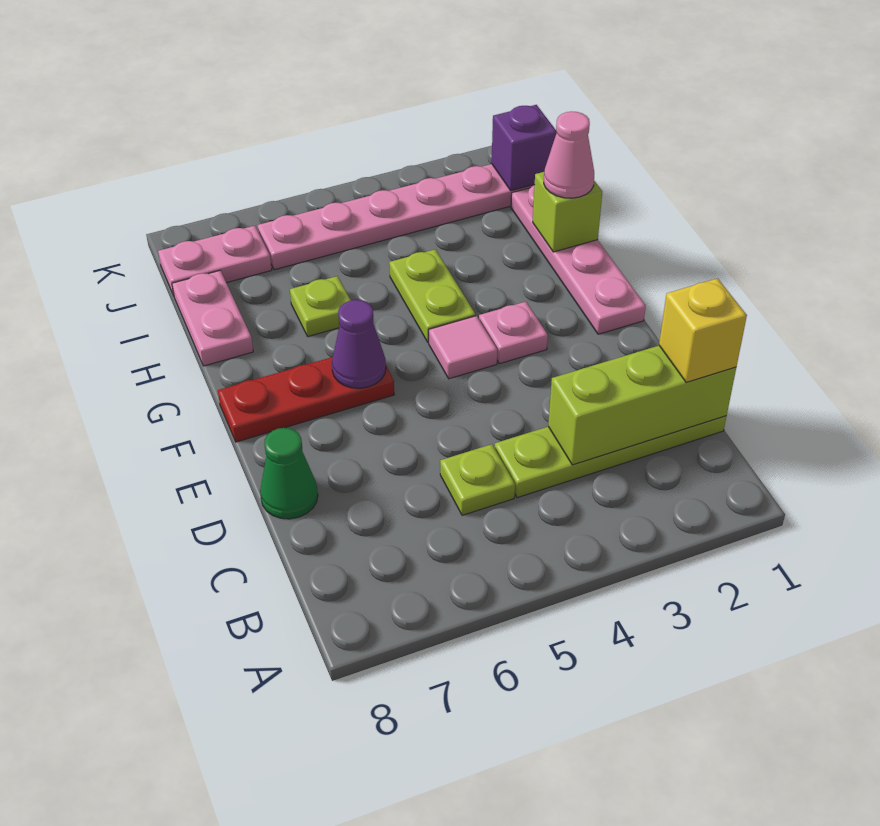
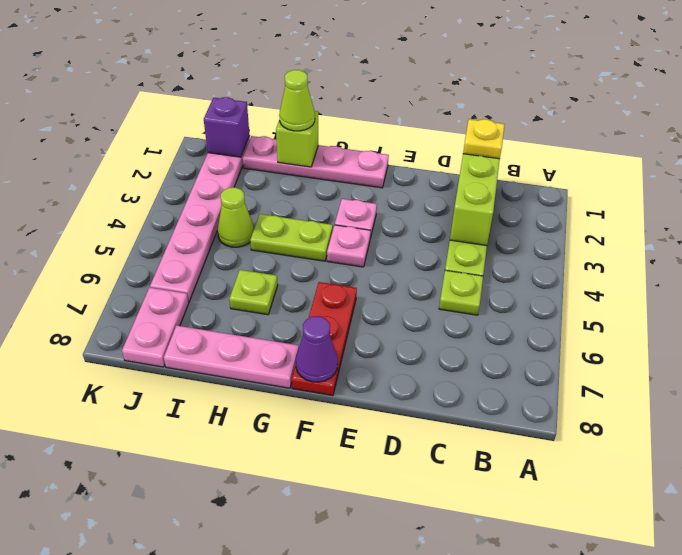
yellow brick C1 level 3 -> yellow plate C1 level 3
green cone D8 level 1 -> none
pink tile F4 level 1 -> pink plate F4 level 1
purple cone F6 level 2 -> purple cone F8 level 2
pink cone H1 level 3 -> lime cone H1 level 3
pink plate H8:I8 level 1 -> pink plate G8:I8 level 1
none -> lime cone I4 level 1

